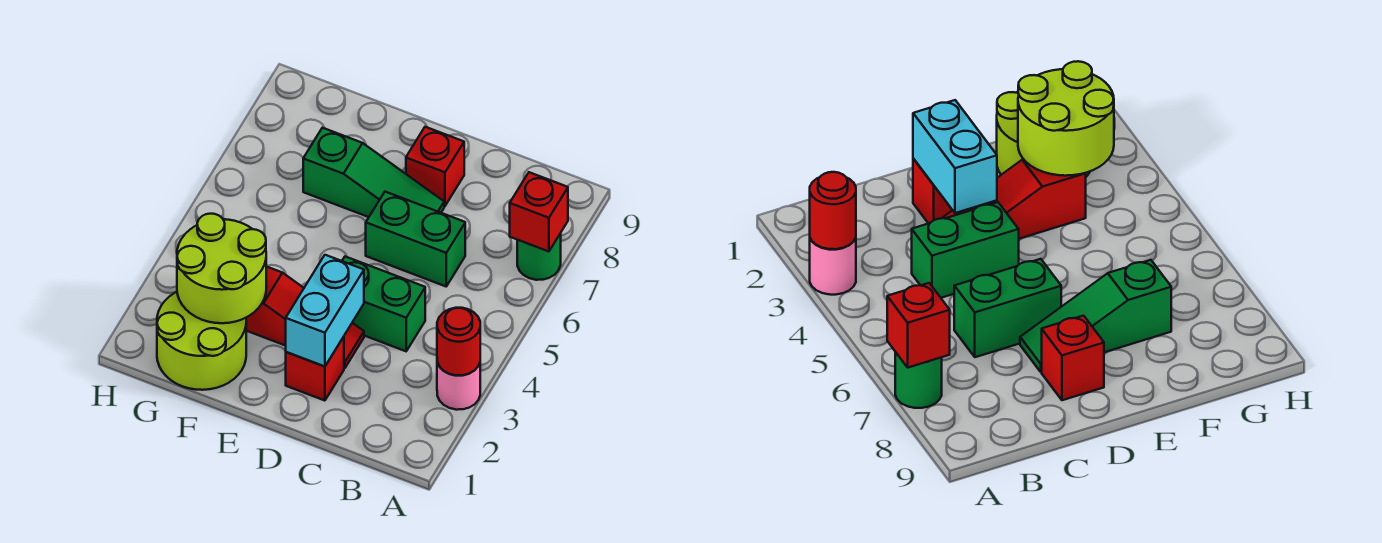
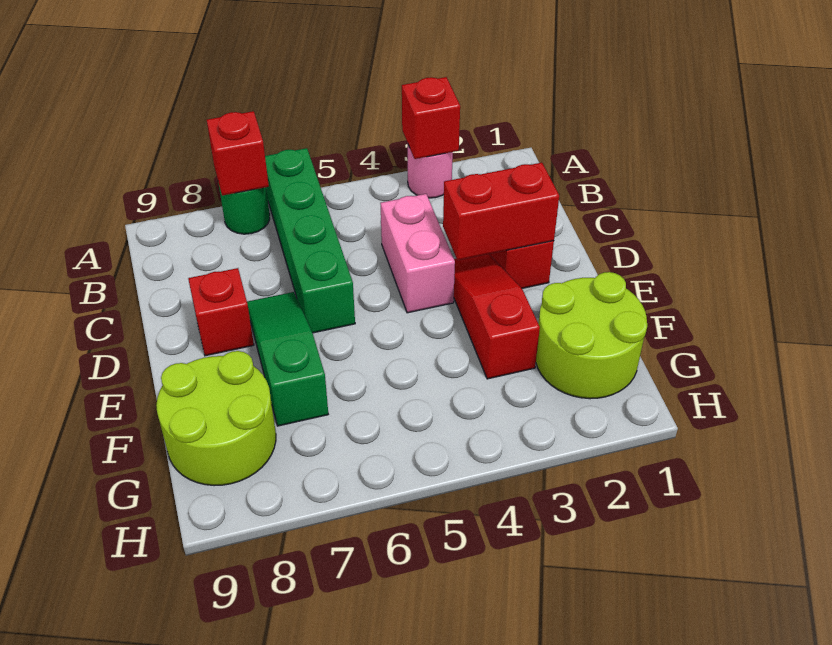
red round brick A3 level 2 -> red brick A3 level 2
green brick C4:D4 level 1 -> pink brick C4:D4 level 1
green brick C6:D6 level 1 -> green brick A6:D6 level 1
cyan brick D2:D3 level 2 -> red brick D2:D3 level 2
lime round brick F2:G3 level 2 -> lime round brick F8:G9 level 1

